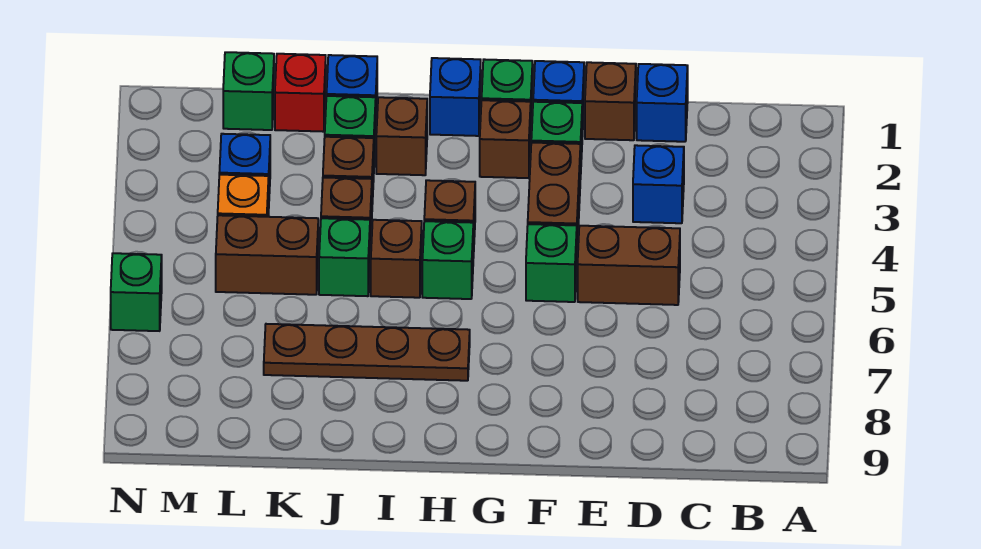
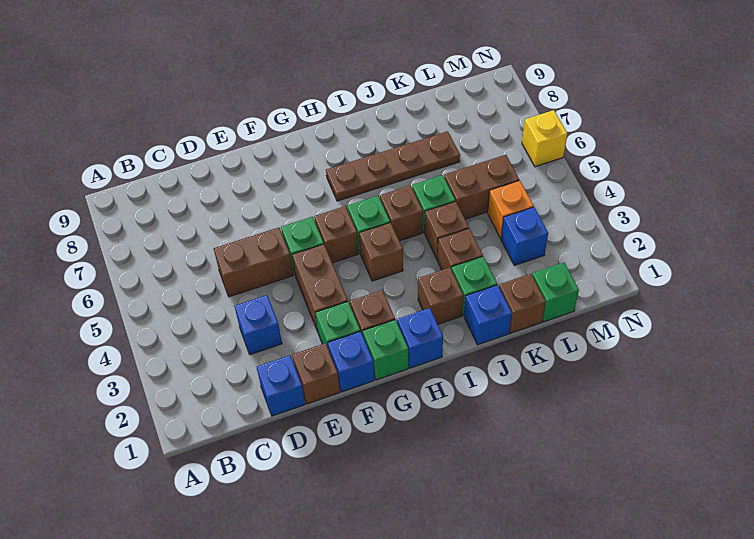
none -> brown brick G5 level 1
red brick K1 level 1 -> brown brick K1 level 1
green brick N6 level 1 -> yellow brick N6 level 1

